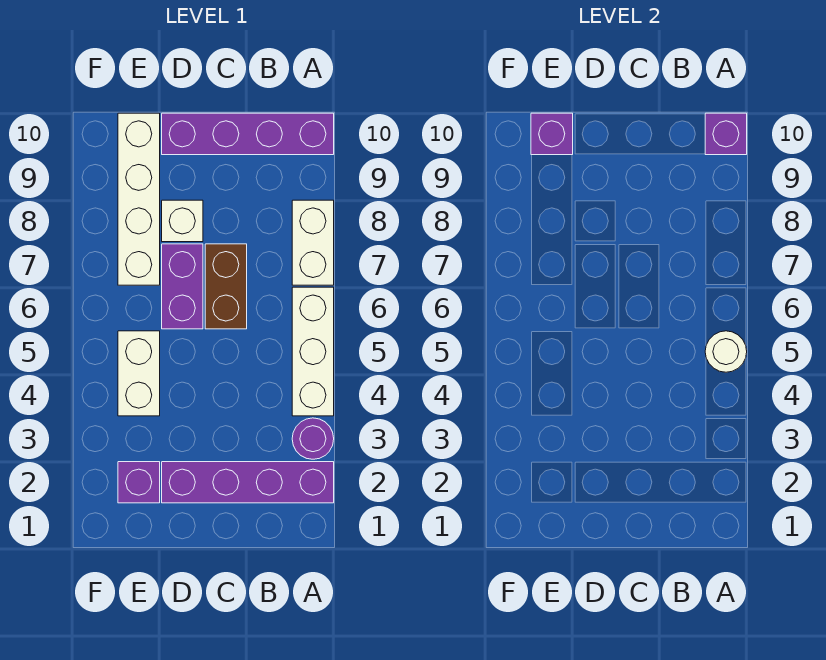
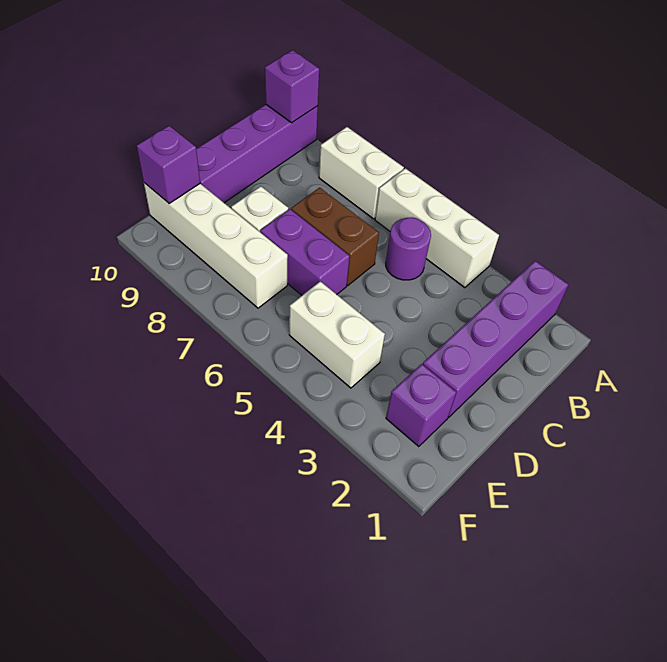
purple round brick A3 level 1 -> purple round brick B5 level 1
white round brick A5 level 2 -> none

